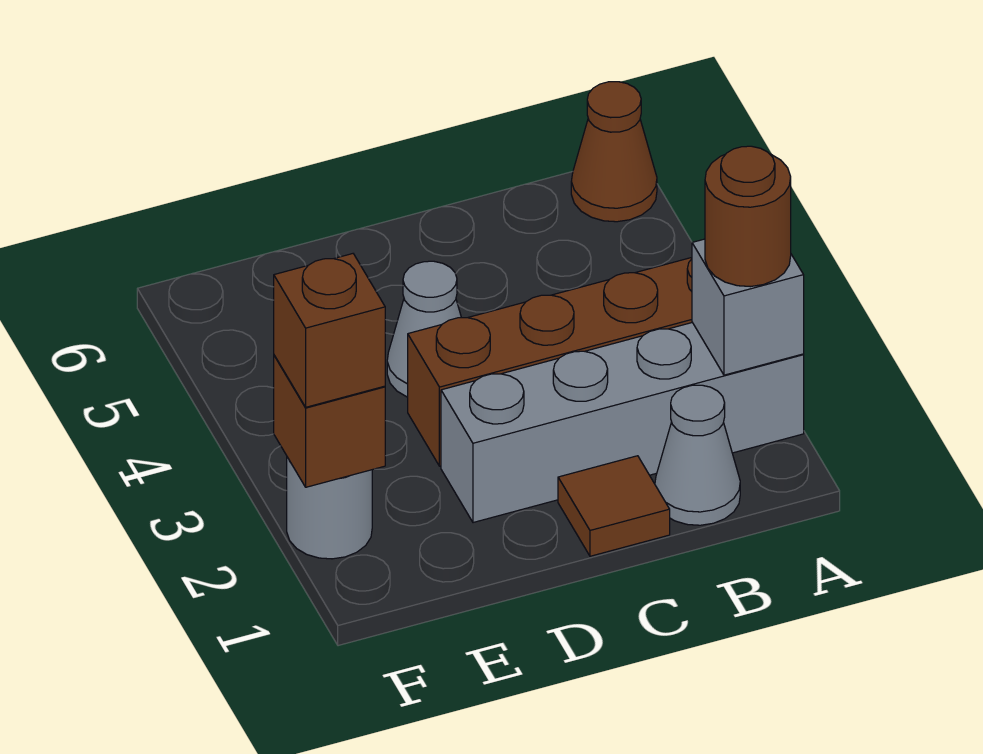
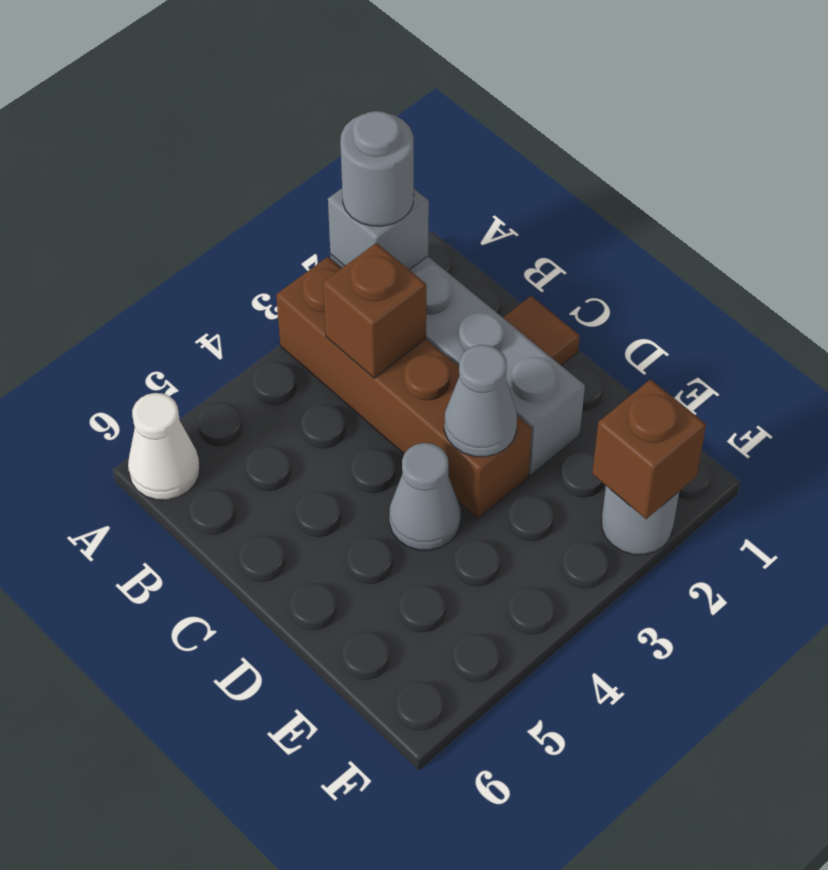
brown round brick A2 level 3 -> grey round brick A2 level 3
brown cone A6 level 1 -> white cone A6 level 1
grey cone B1 level 1 -> grey cone D3 level 2
brown brick F2 level 3 -> brown brick B3 level 2

